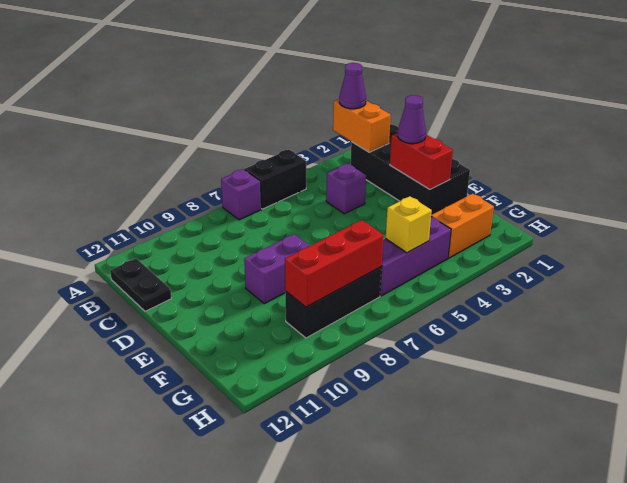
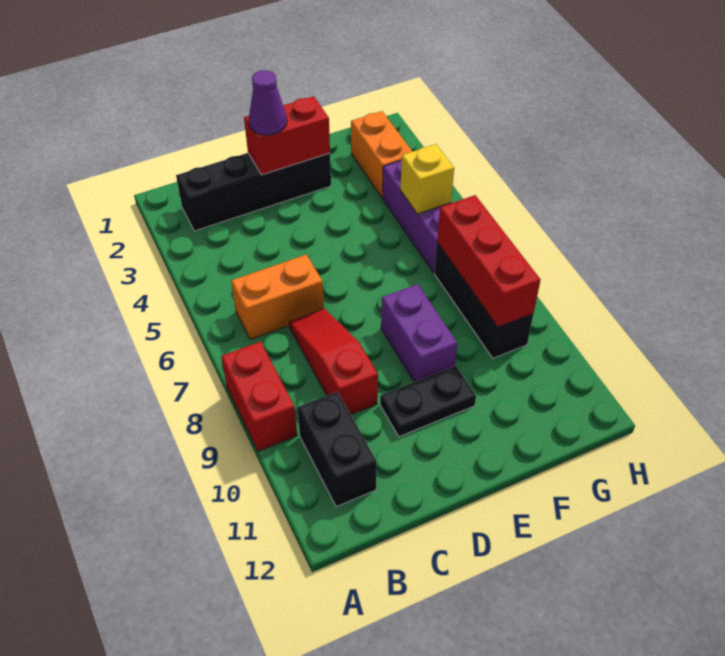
orange brick A2:B2 level 2 -> orange brick B6:C6 level 1
purple cone A2 level 3 -> none
black brick A5:A6 level 1 -> black brick B10:B11 level 1
purple brick A7 level 1 -> none
none -> red brick A8:A9 level 1
black brick B1:E2 level 1 -> black brick B2:E2 level 1
black plate B12:C12 level 1 -> black plate D10:E10 level 1
purple brick C4 level 1 -> none
none -> red slope C7:C9 level 1 top 9

